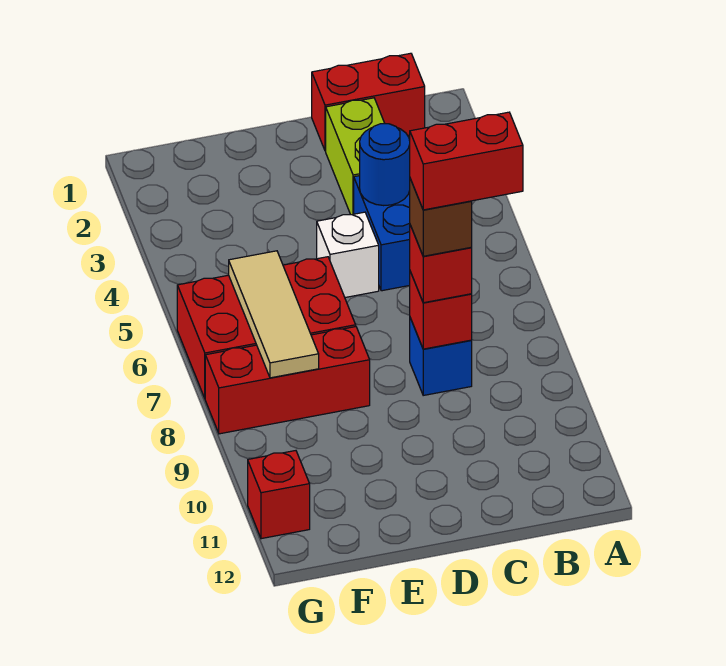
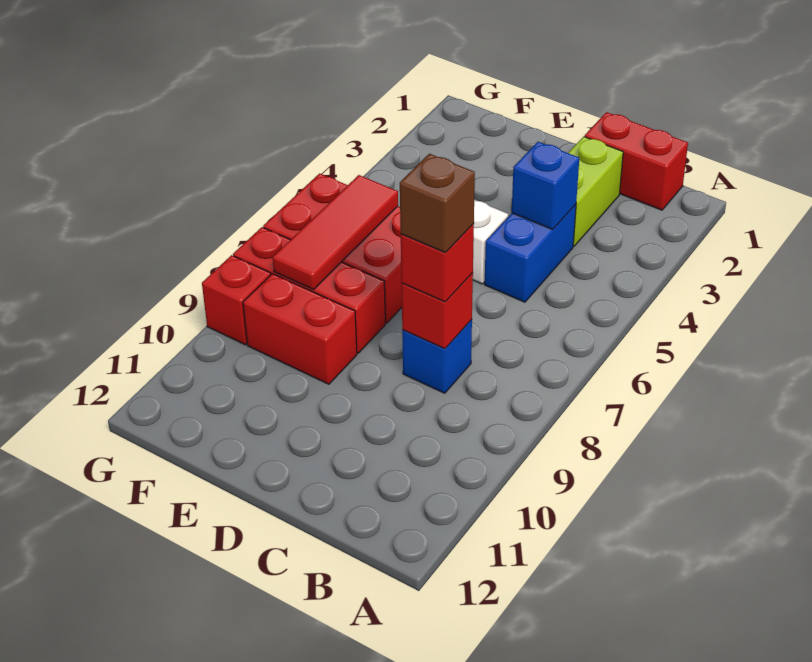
red brick B8:C8 level 5 -> red brick E9:F9 level 1
blue round brick C4 level 2 -> blue brick C4 level 2
tan tile F6:F8 level 2 -> red tile F6:F8 level 2
red brick G11 level 1 -> red brick G9 level 1

